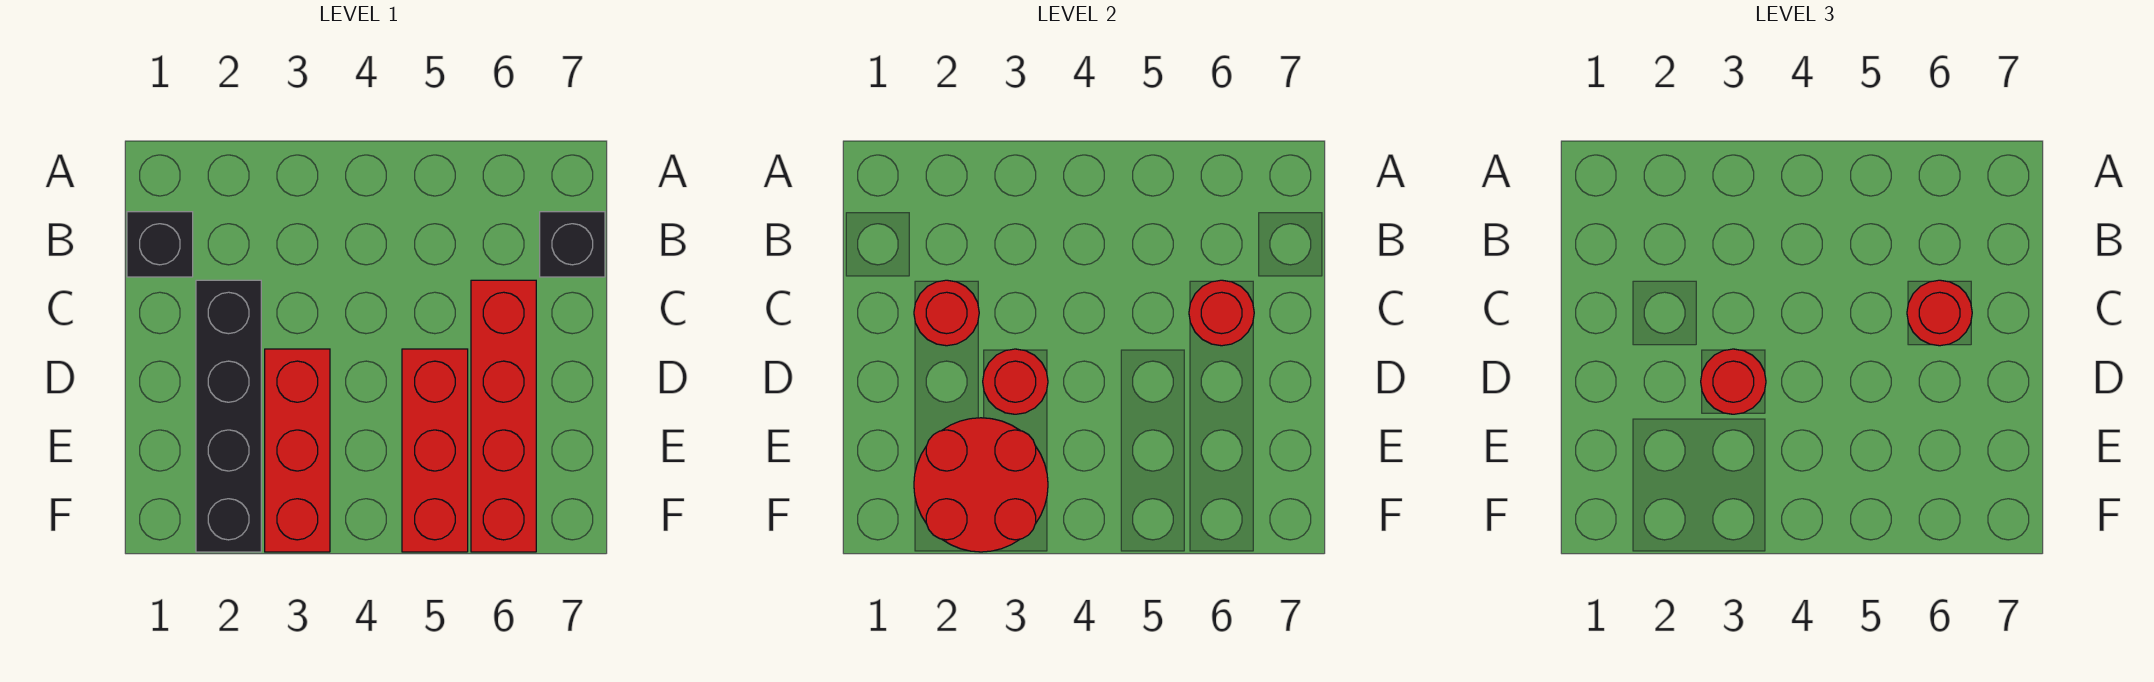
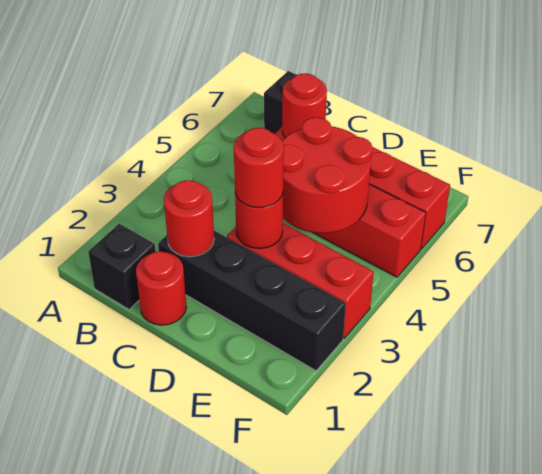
red round brick C6 level 3 -> red round brick C1 level 1
red round brick E2:F3 level 2 -> red round brick D4:E5 level 2

